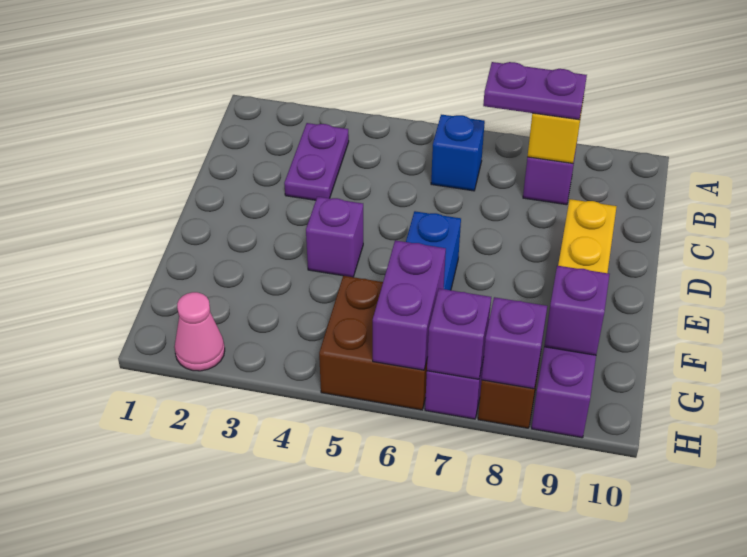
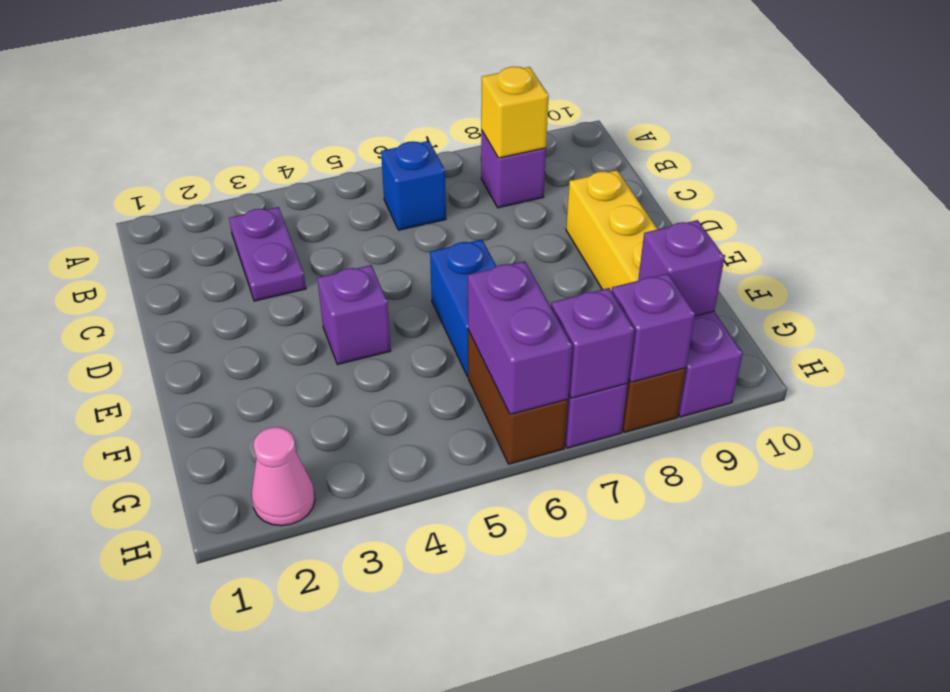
purple plate B7:B8 level 3 -> none
brown brick G5:H6 level 1 -> brown brick G6:H6 level 1

